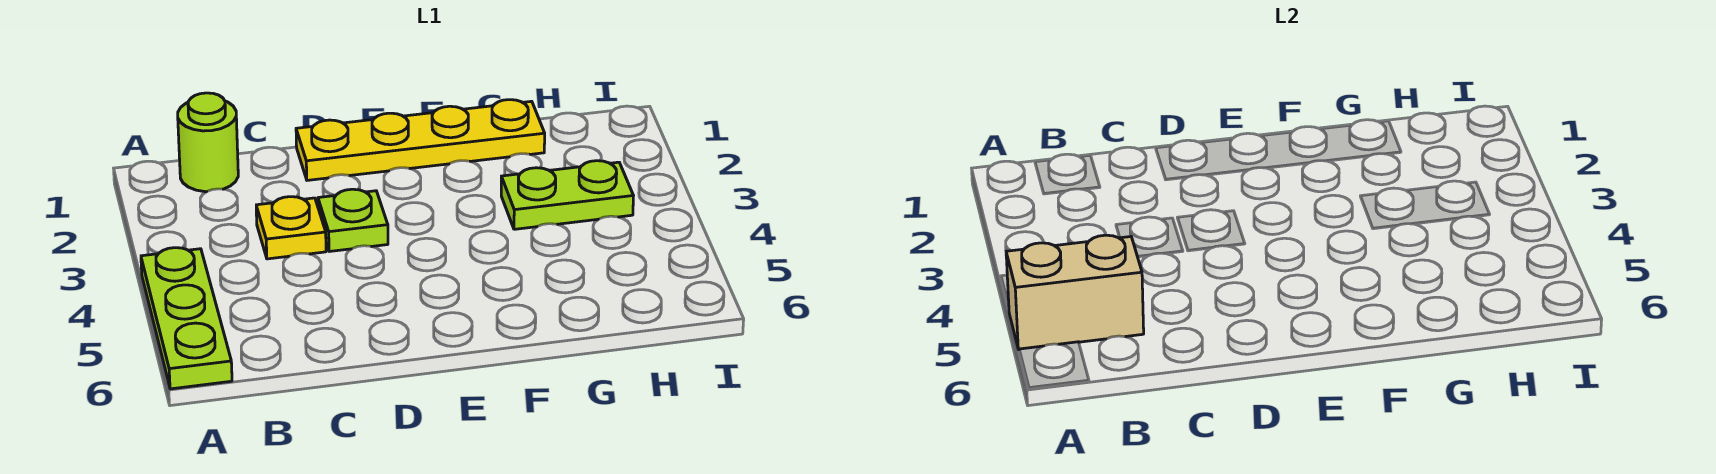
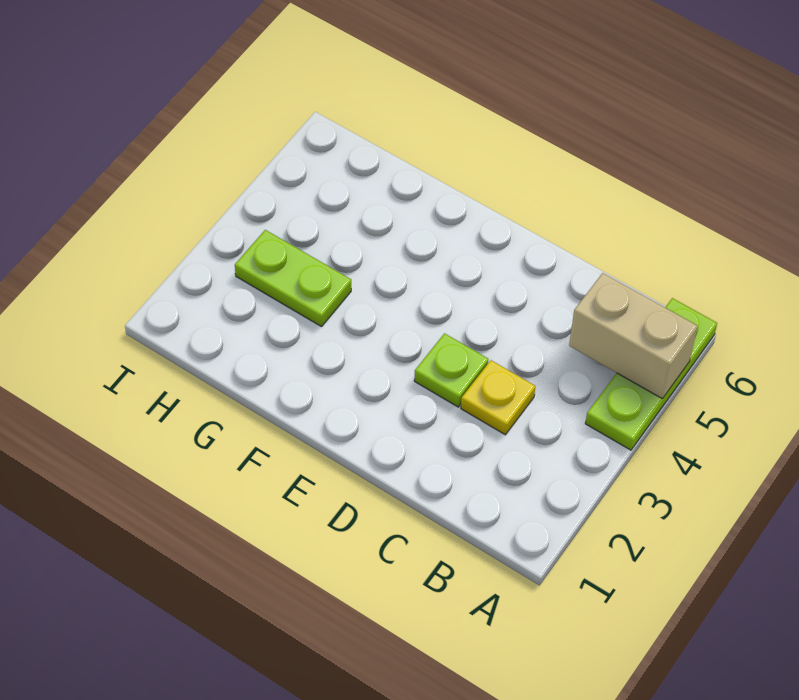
lime round brick B1 level 1 -> none
yellow plate D1:G1 level 1 -> none

